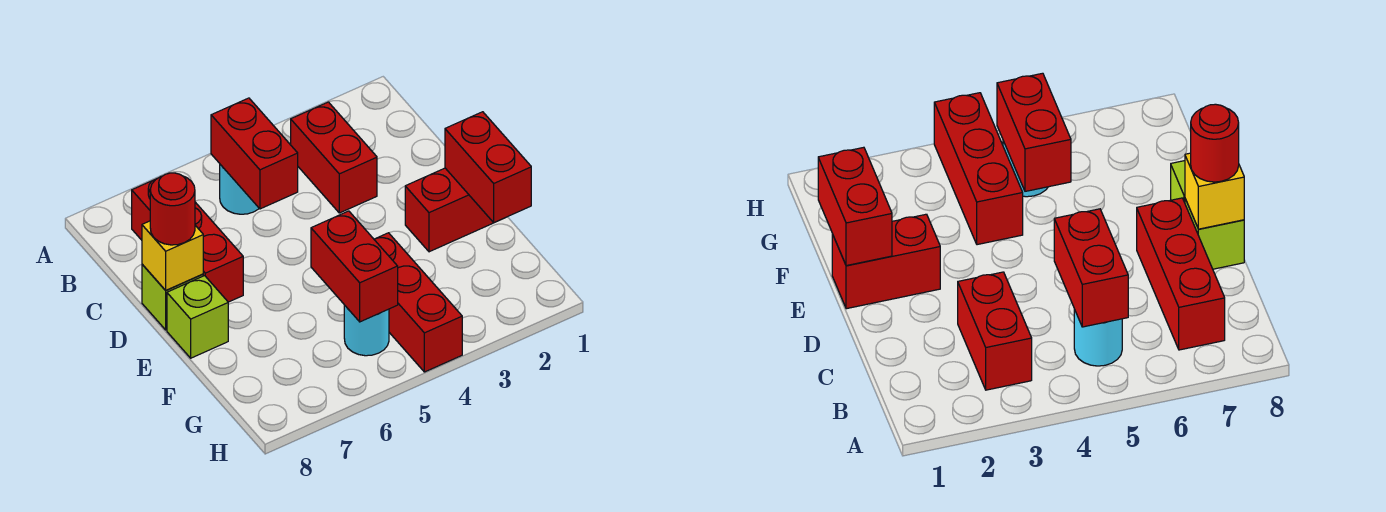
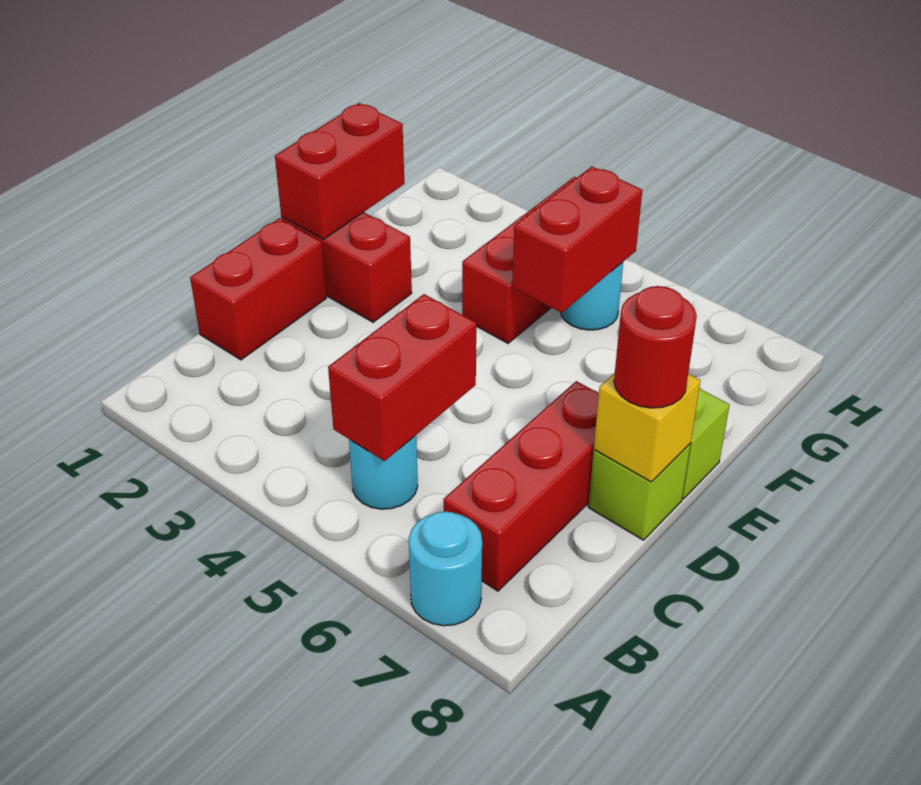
none -> cyan round brick A7 level 1
red brick B3:C3 level 1 -> red brick C1:D1 level 1

